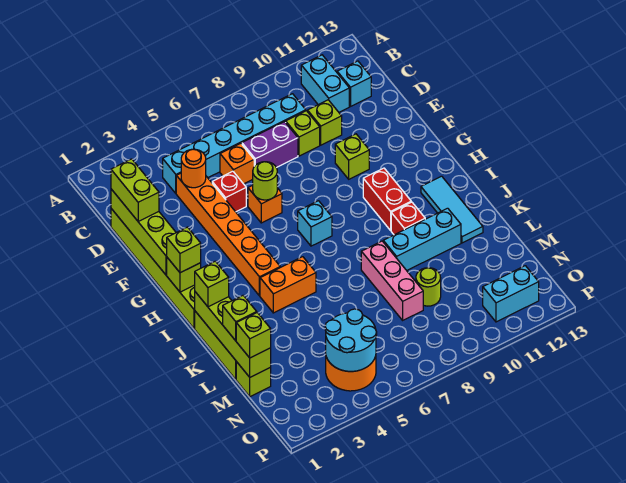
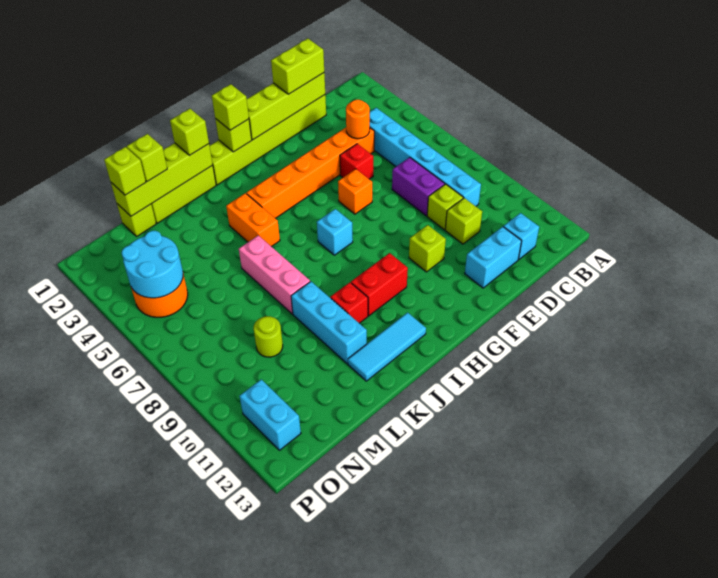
cyan brick B11:C11 level 1 -> cyan brick D12:E12 level 1
orange brick D6 level 1 -> none
lime round brick F6 level 2 -> none
pink brick K8:M8 level 1 -> pink brick K6:K8 level 1

